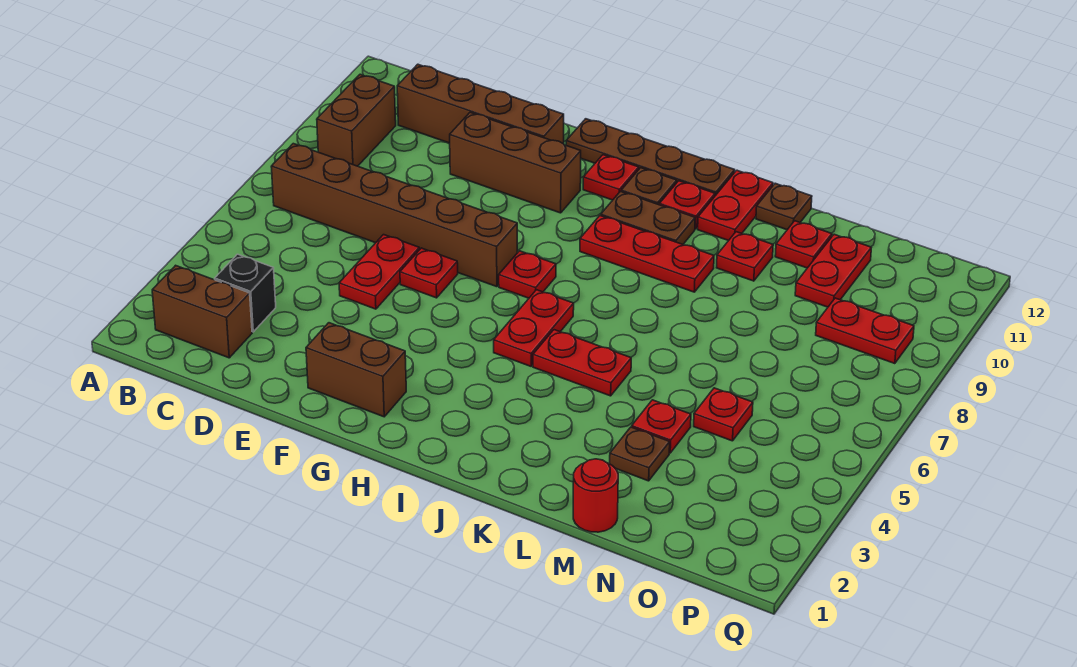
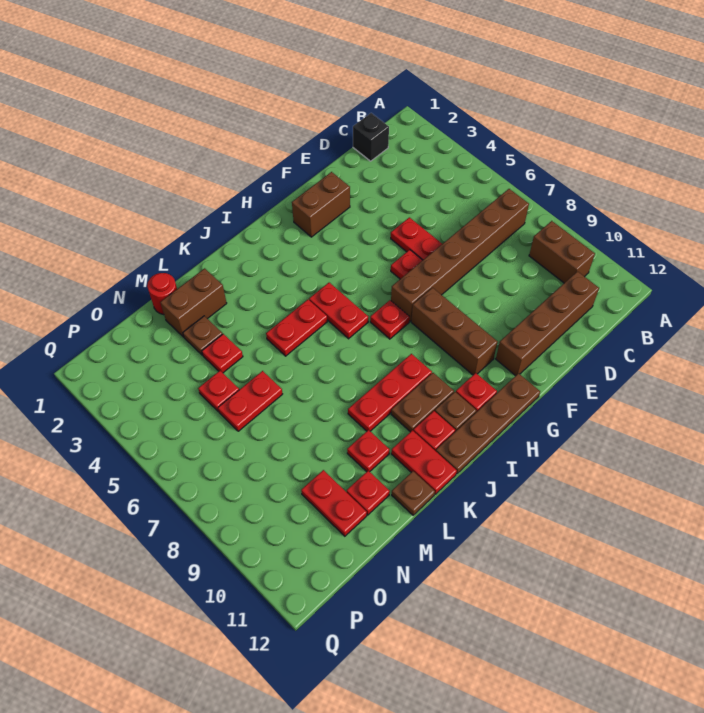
brown brick B2:C2 level 1 -> brown brick L2:M2 level 1
black brick C3 level 1 -> black brick C1 level 1
brown brick E10:G10 level 1 -> brown brick G8:G10 level 1
red plate O9:P9 level 1 -> red plate M6:N6 level 1

